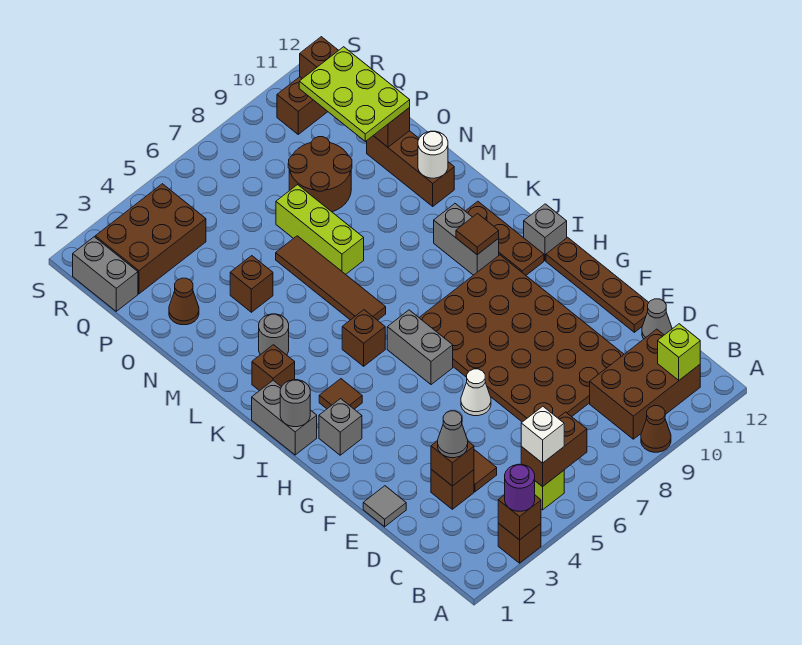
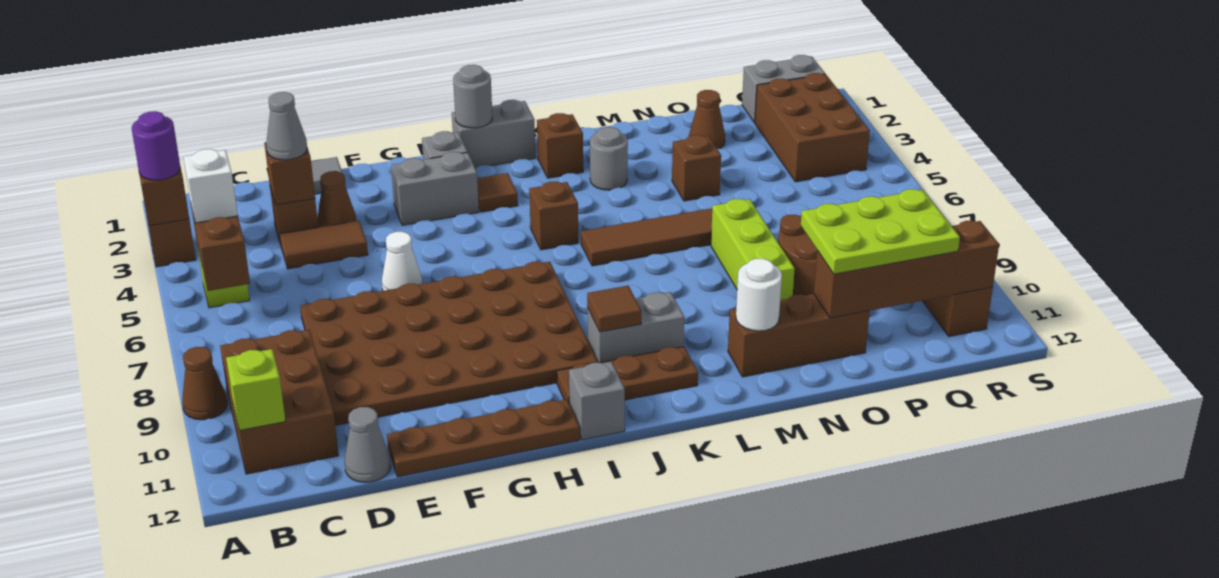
none -> brown cone E3 level 1
grey brick H6:I6 level 1 -> grey brick G3:H3 level 1
lime brick M7:O7 level 1 -> lime brick N7:N9 level 1

